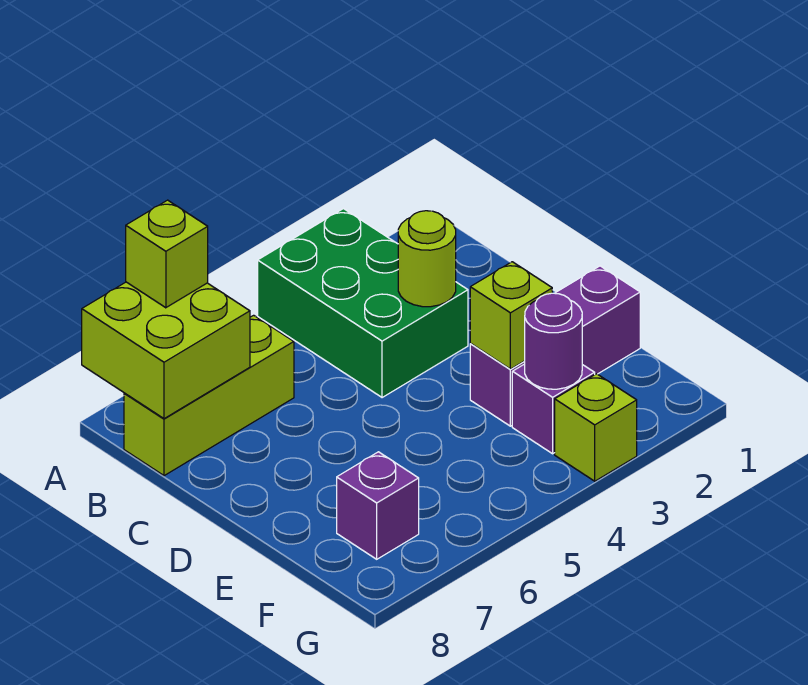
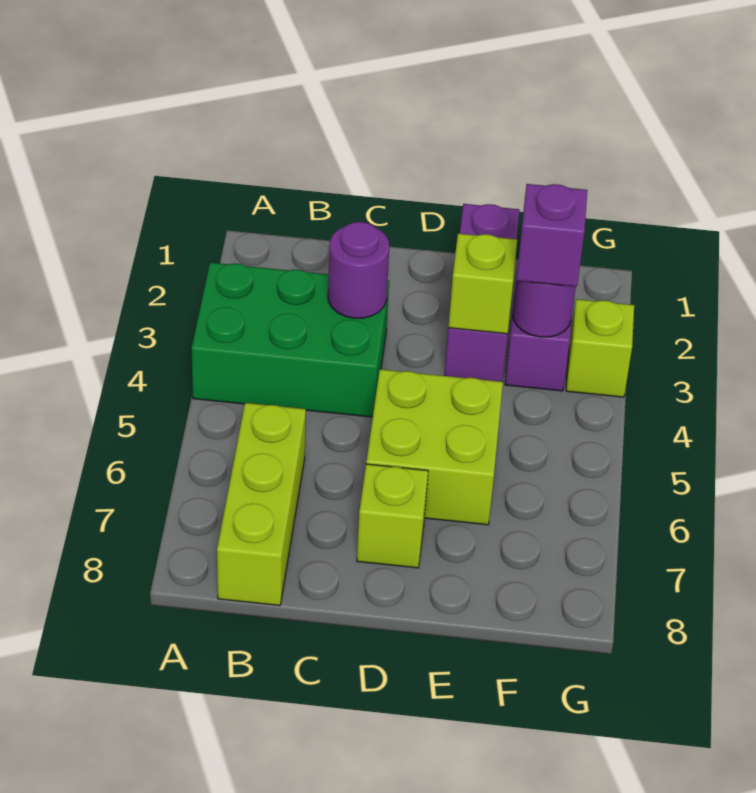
lime brick A7:B8 level 2 -> lime brick D5:E6 level 1
lime brick A7 level 3 -> lime brick D7 level 1
lime round brick C3 level 2 -> purple round brick C3 level 2
purple brick F7 level 1 -> purple brick F3 level 3

